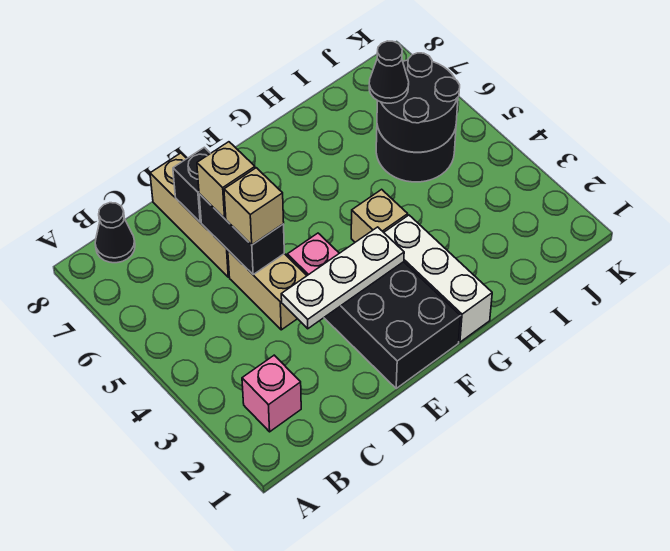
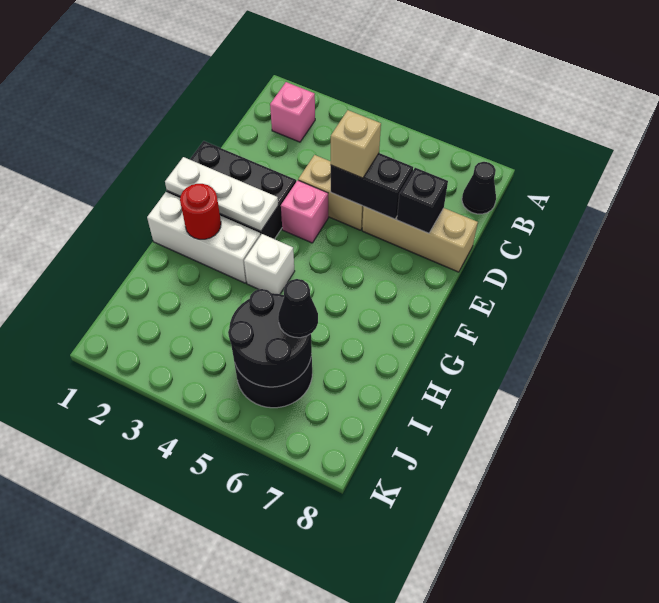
white plate D3:F3 level 2 -> white plate F1:F3 level 2
tan brick D6 level 3 -> none
none -> red round brick G2 level 2
tan brick G4 level 1 -> white brick G4 level 1

